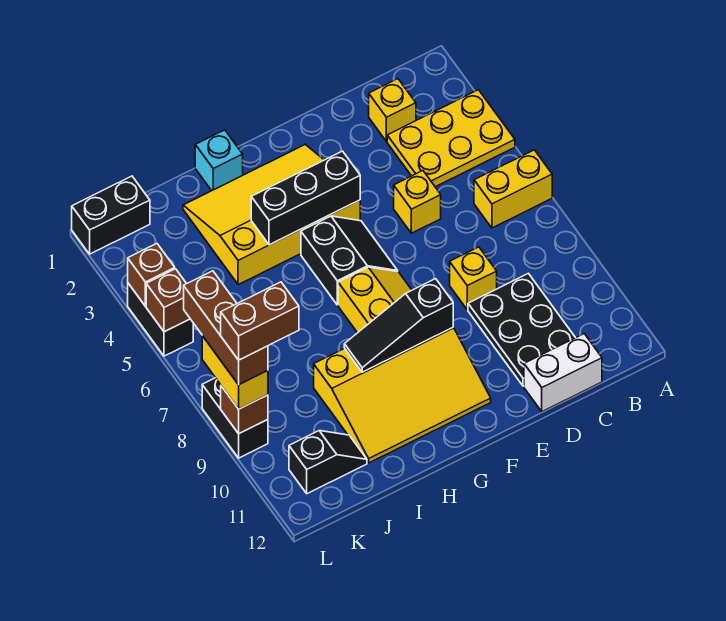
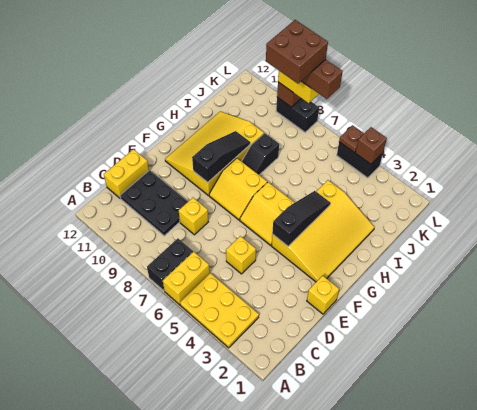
yellow plate A3:C4 level 1 -> yellow plate A3:B5 level 1
yellow brick C2 level 1 -> yellow brick E1 level 1
white brick C12:D12 level 1 -> yellow brick C12:D12 level 1
black brick F4:H4 level 2 -> black slope F4:H4 level 2 top F
black slope F5:G6 level 1 top G -> yellow slope F5:G6 level 1 top G
cyan brick H1 level 1 -> none
black slope J11:K11 level 1 top K -> black slope H8:I8 level 1 top I
black brick K1:L1 level 1 -> black brick A7:B7 level 1
brown brick K9:L9 level 5 -> brown brick K8:L9 level 5
brown brick L5 level 2 -> brown plate L5 level 2

